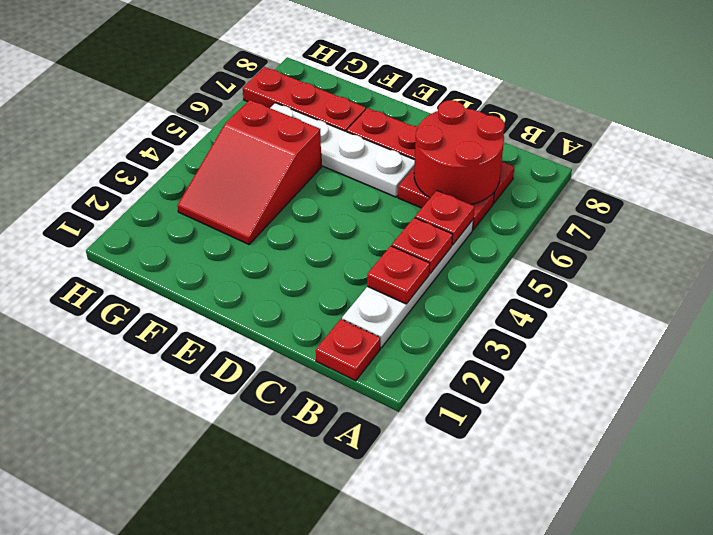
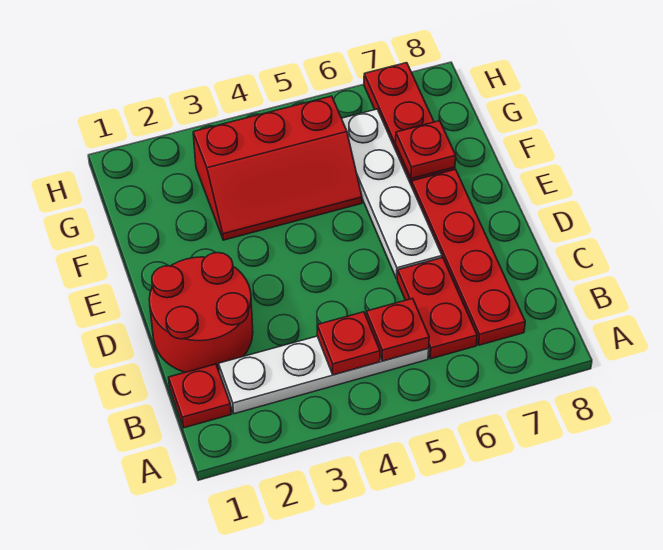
red plate B3 level 2 -> red plate F7 level 2
red round brick B6:C7 level 2 -> red round brick C1:D2 level 1
red slope F3:G5 level 1 top 5 -> red slope F3:G5 level 1 top G

